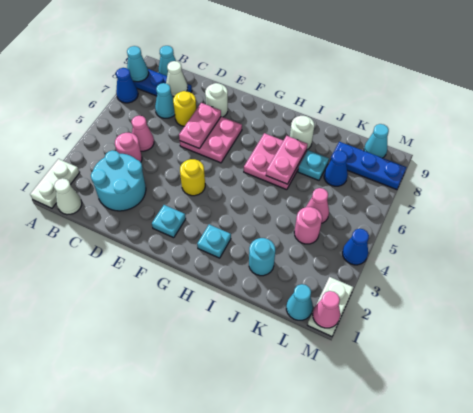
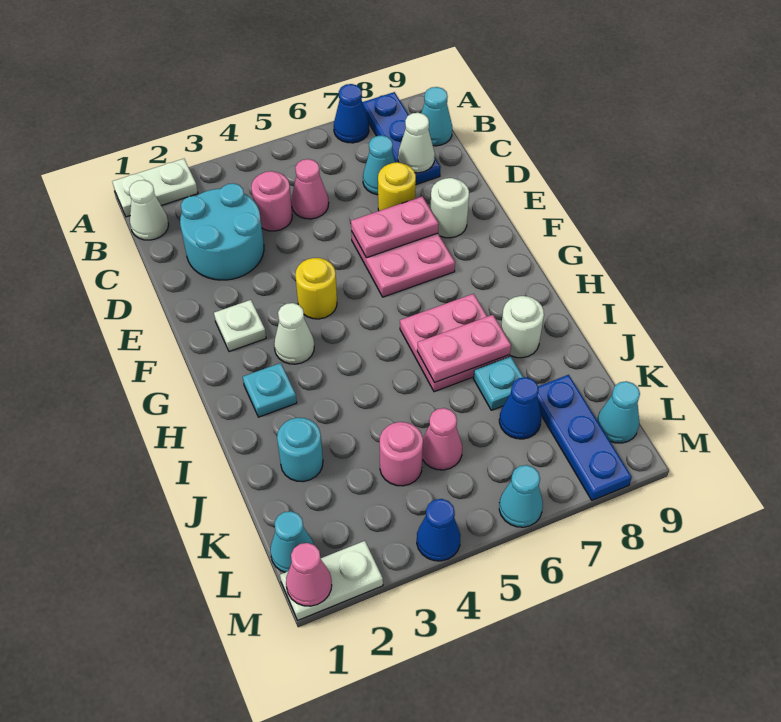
cyan cone A8 level 2 -> cyan cone M6 level 1
cyan plate F2 level 1 -> white plate F2 level 1
none -> white cone G3 level 1

